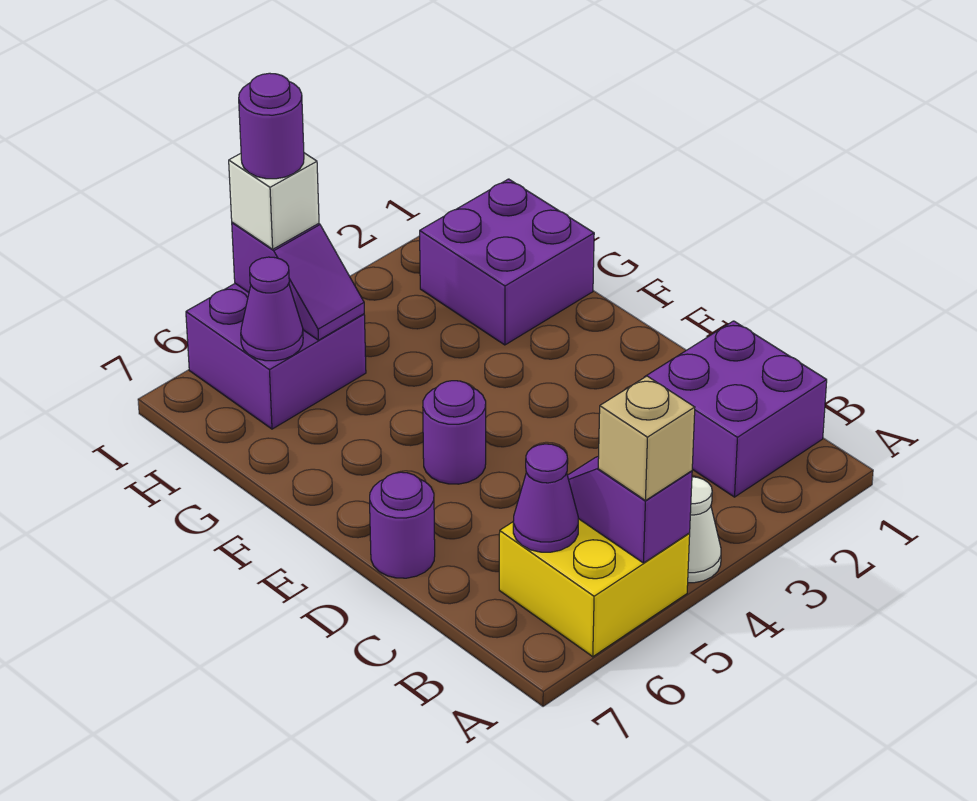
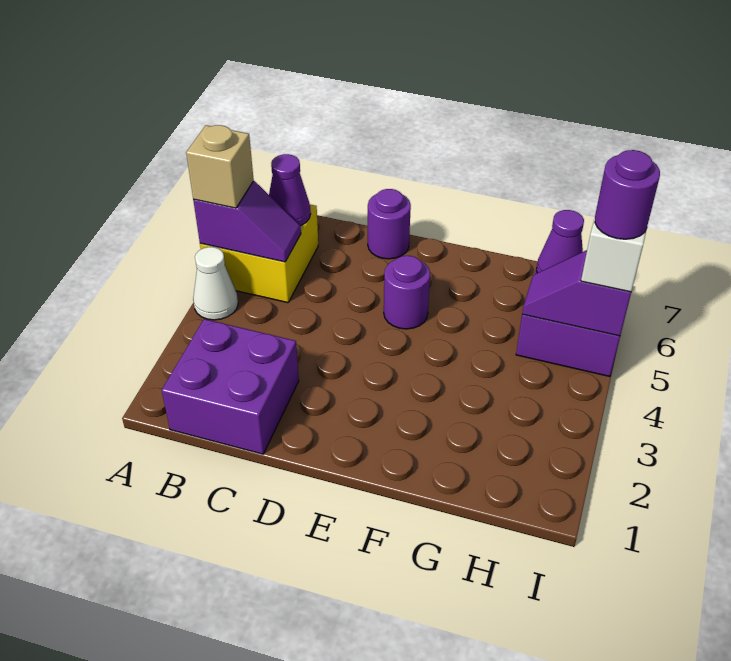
purple brick G1:H2 level 1 -> none

